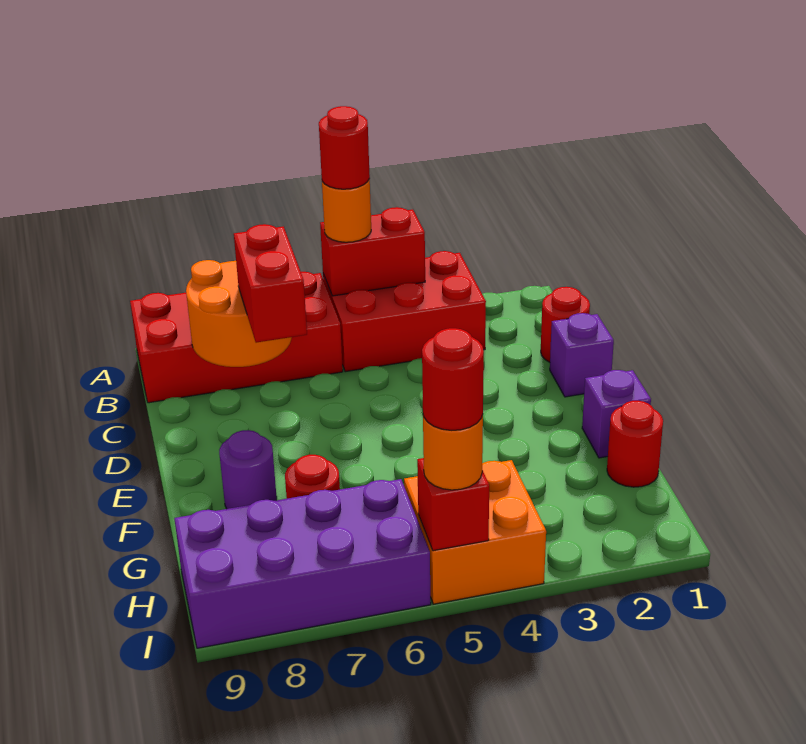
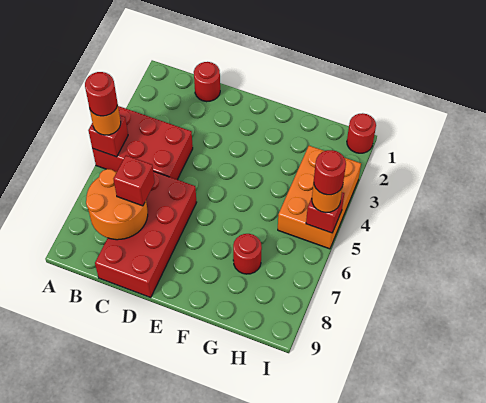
red brick A3:B5 level 1 -> red brick A4:C5 level 1
red brick A4:A5 level 2 -> red brick A5 level 2
red brick A6:B9 level 1 -> red brick C6:D9 level 1
red brick C7:D7 level 3 -> red brick C7 level 3
purple brick D1 level 1 -> none
purple brick F1 level 1 -> none
purple round brick F8 level 1 -> none
red round brick G1 level 1 -> red round brick I1 level 1
orange brick H4:I5 level 1 -> orange brick H3:I5 level 1
purple brick H6:I9 level 1 -> none

